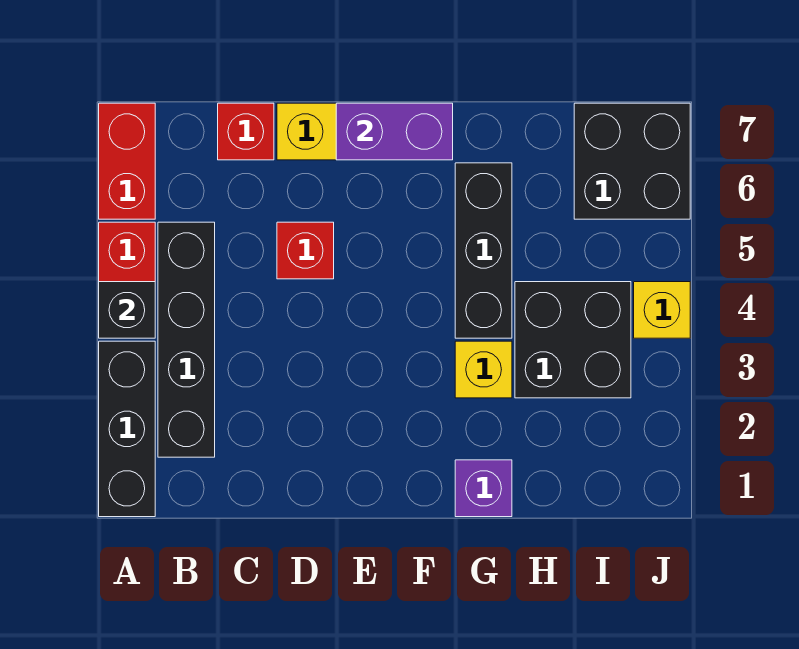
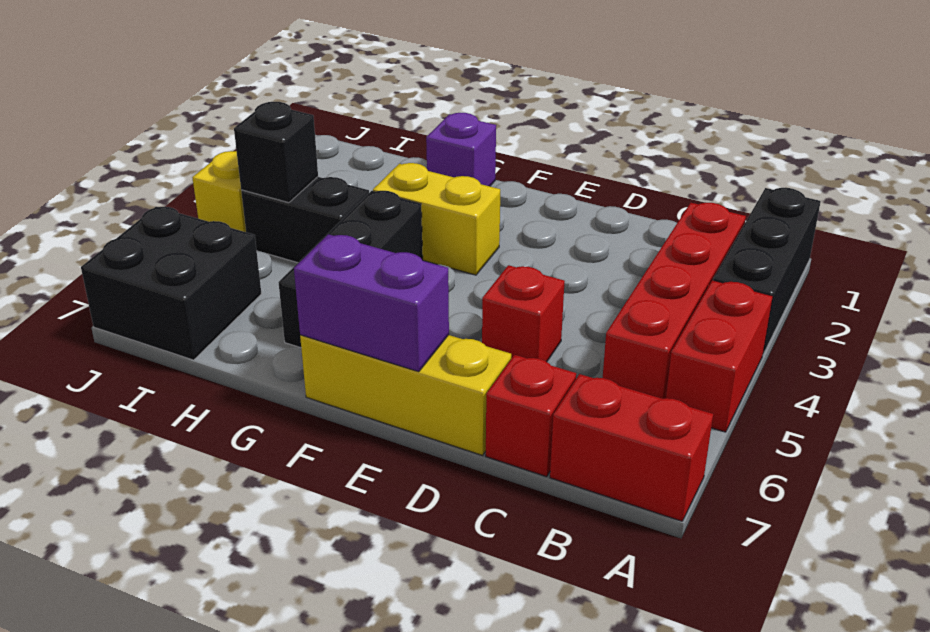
black brick A4 level 2 -> black brick I4 level 2
red brick A6:A7 level 1 -> red brick A7:B7 level 1
black brick B2:B5 level 1 -> red brick B2:B5 level 1
yellow brick G3 level 1 -> yellow brick F3:G3 level 1
black brick H3:I4 level 1 -> black brick H4:I4 level 1

